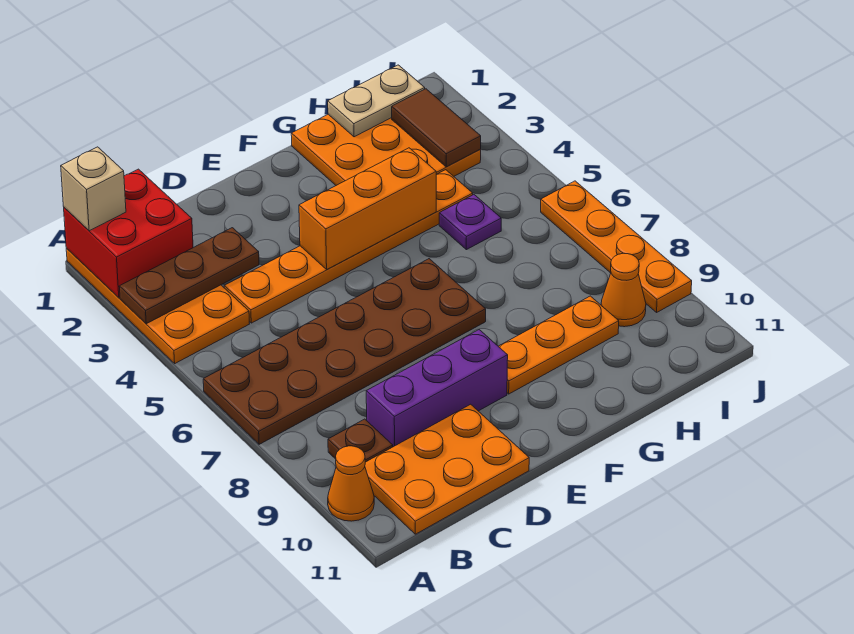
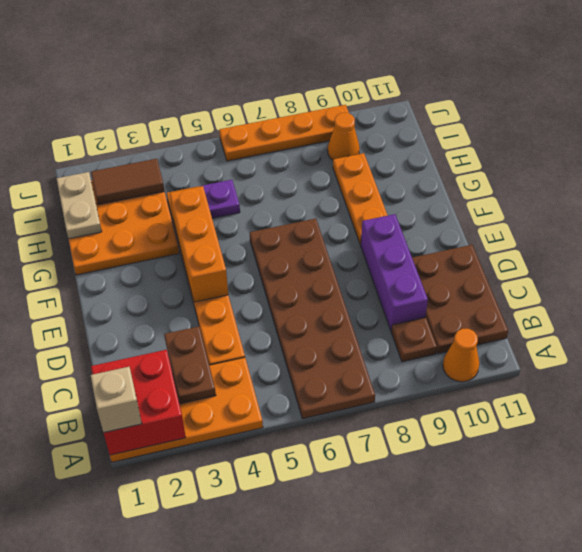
brown plate A3:C3 level 2 -> brown plate B3:C3 level 2
orange plate B10:D11 level 1 -> brown plate B10:D11 level 1

